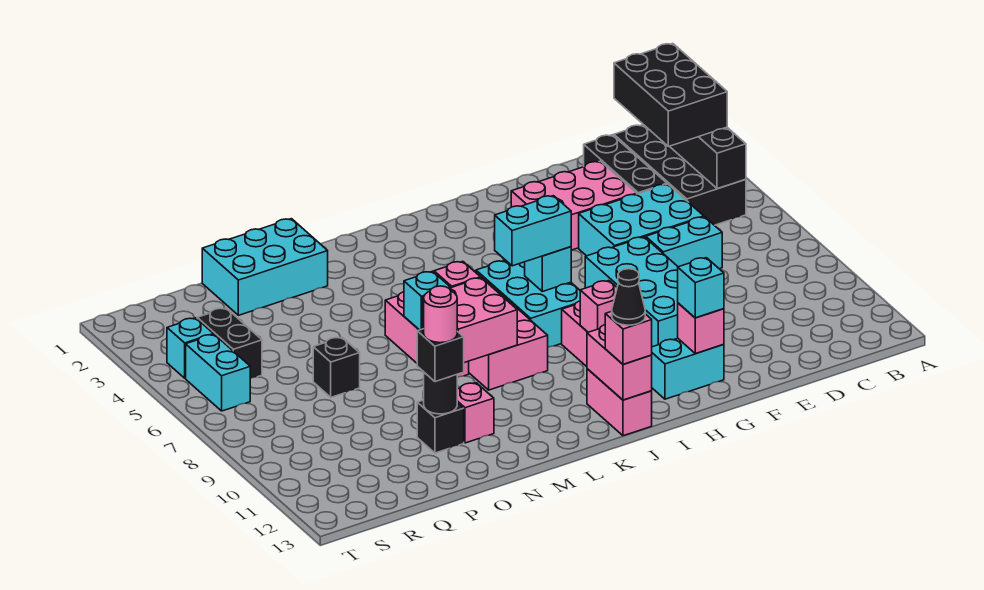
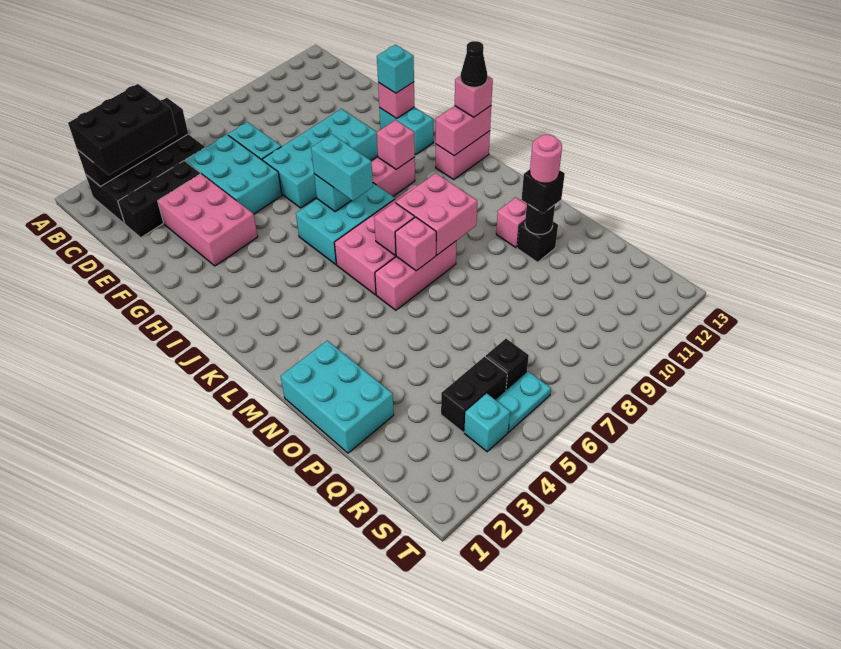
cyan brick M7 level 2 -> pink brick M7 level 2
black brick P7 level 1 -> black brick R6 level 1
cyan brick S5:S6 level 1 -> cyan plate S5:S6 level 1

